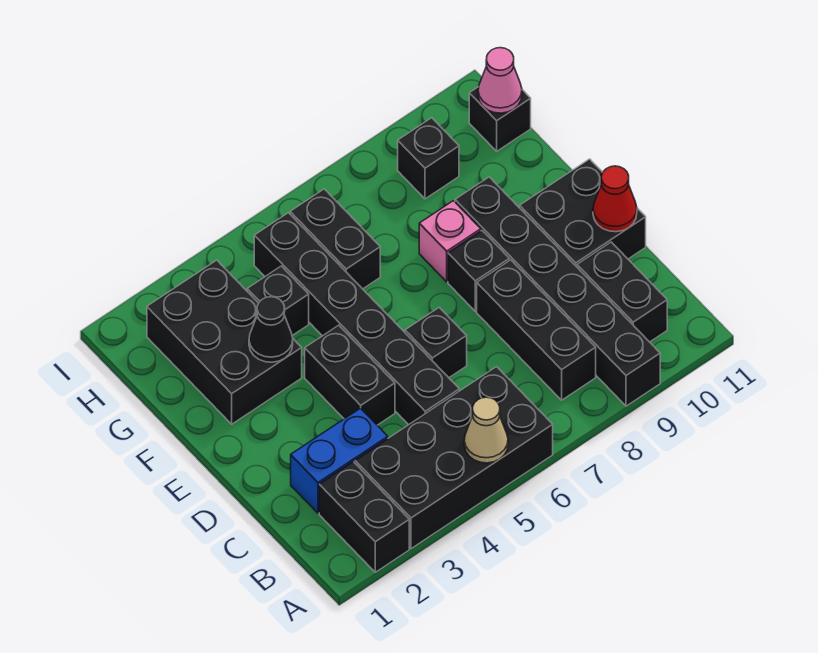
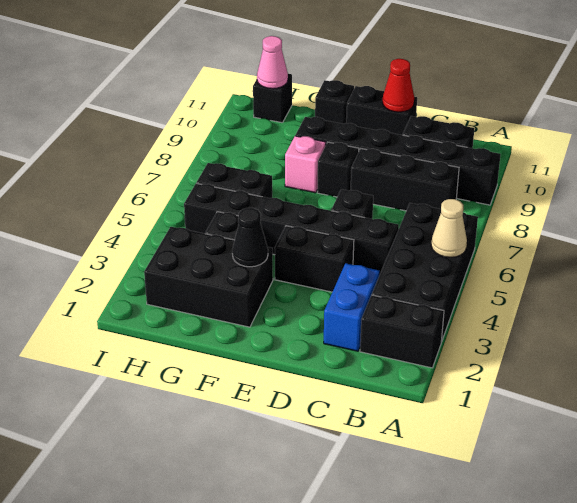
black brick D10:E11 level 1 -> black brick D11:E11 level 1
black brick H9 level 1 -> black brick F11 level 1

